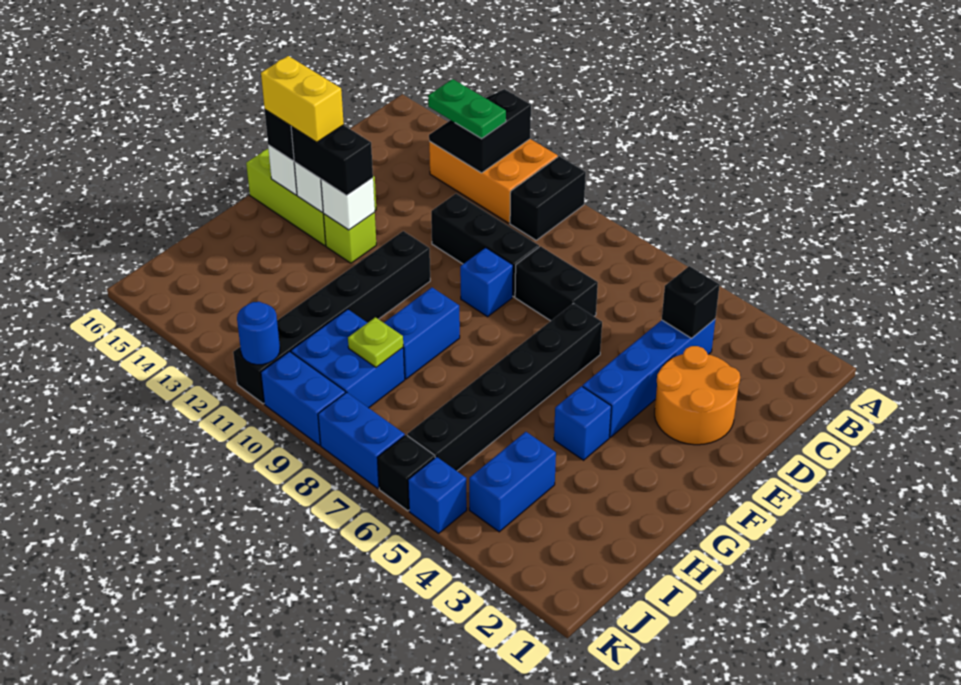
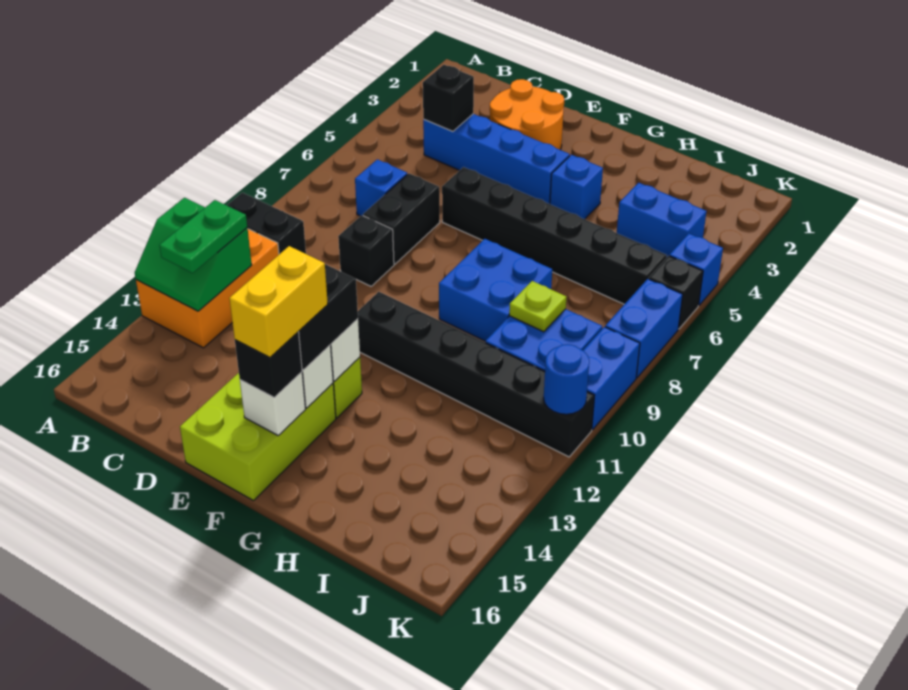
black slope A12:B13 level 2 top 12 -> green slope A12:B13 level 2 top 12
black brick D9:D11 level 1 -> black brick D9 level 1
blue brick E9 level 1 -> blue brick C7 level 1
blue brick G9:H9 level 1 -> blue brick G8:H9 level 1

